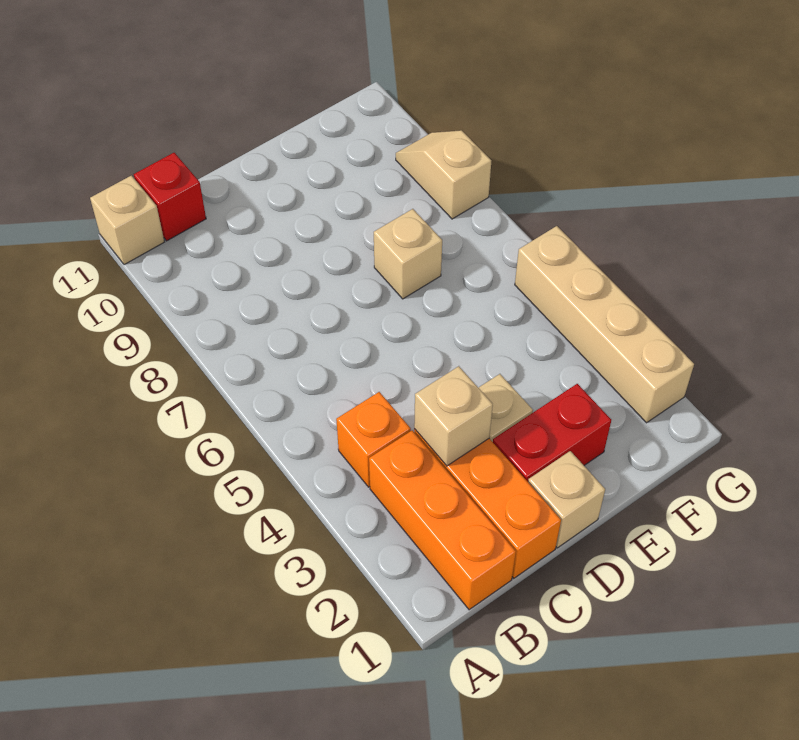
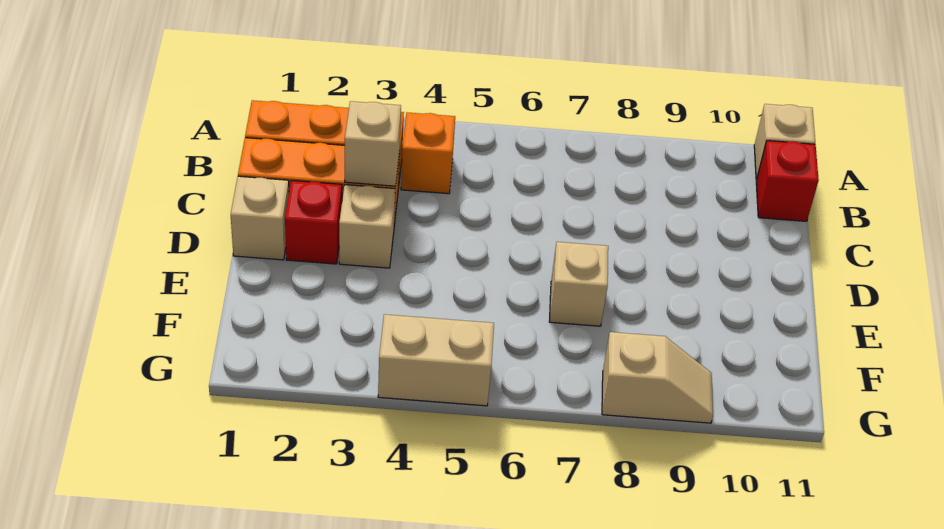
red brick D2:E2 level 1 -> red brick D2 level 1
tan brick G2:G5 level 1 -> tan brick G4:G5 level 1

